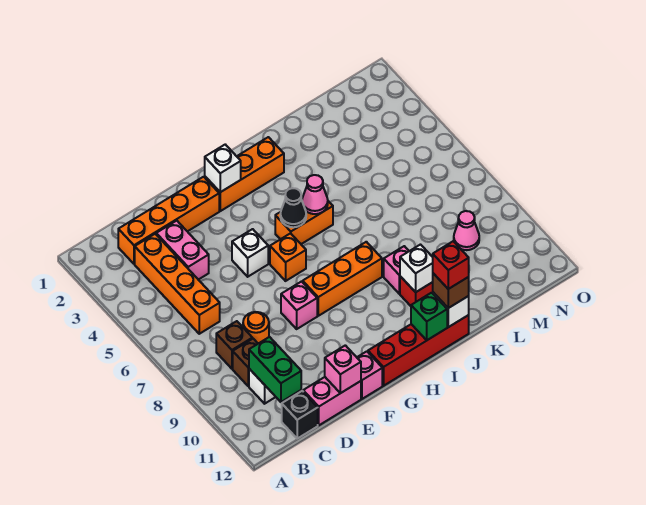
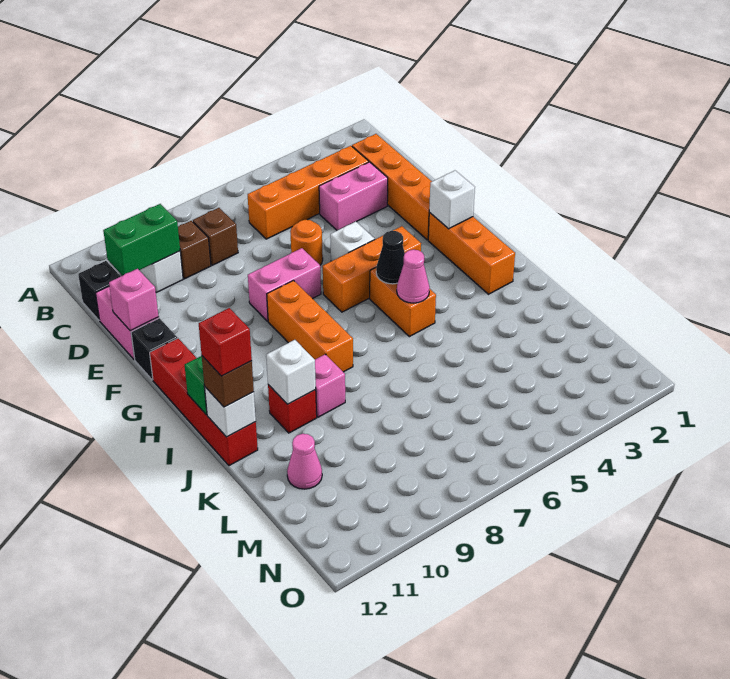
orange round brick D8 level 1 -> orange round brick E6 level 1
pink brick F8 level 1 -> pink brick F7:F8 level 1
pink brick F12 level 1 -> black brick F12 level 1
orange brick G6 level 1 -> orange brick G4:G6 level 1
pink cone M9 level 1 -> pink cone L11 level 1

